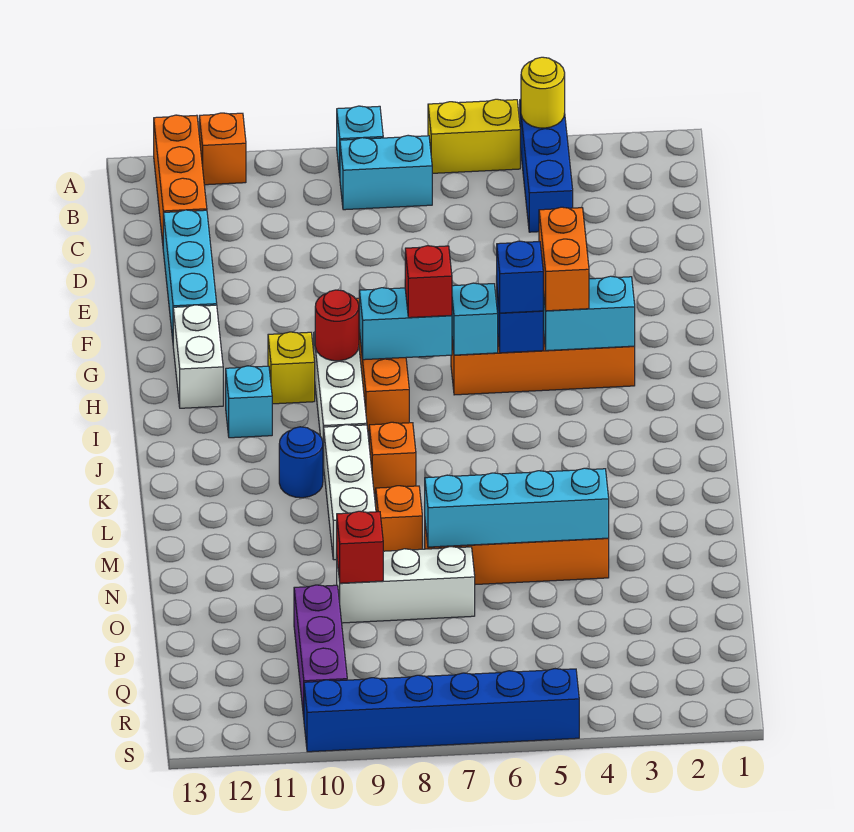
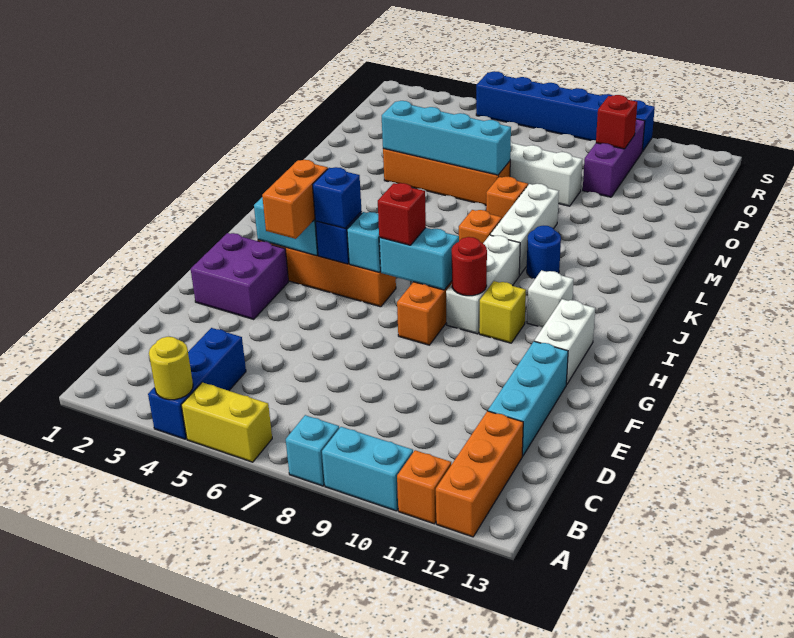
cyan brick B7:B8 level 1 -> cyan brick A9:A10 level 1
none -> purple brick F2:G3 level 1
cyan brick I11 level 1 -> white brick I11 level 1
red brick O9 level 2 -> red brick Q10 level 2

